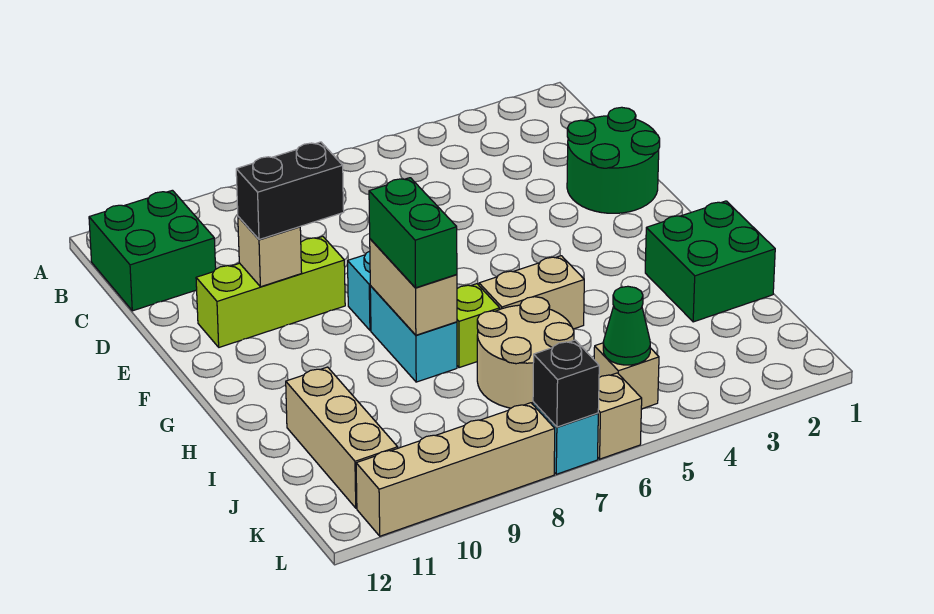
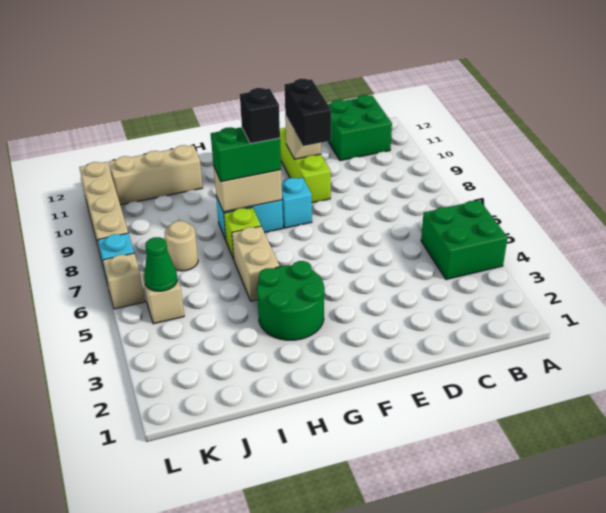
green round brick D1:E2 level 1 -> green round brick G3:H4 level 1
green brick H1:I2 level 1 -> green brick A4:B5 level 1
tan round brick I6:J7 level 1 -> tan round brick J7 level 1
black brick L7 level 2 -> black brick G8 level 4

